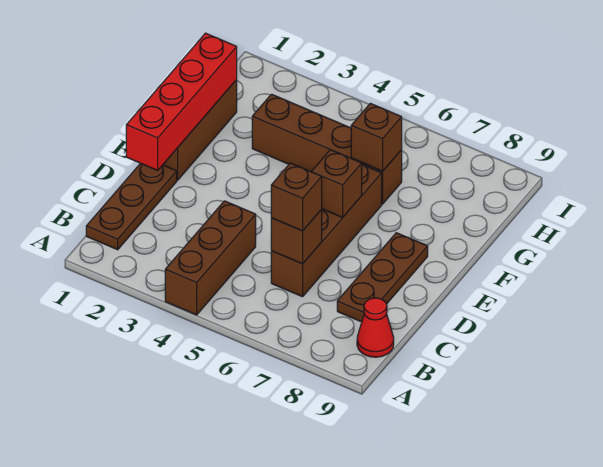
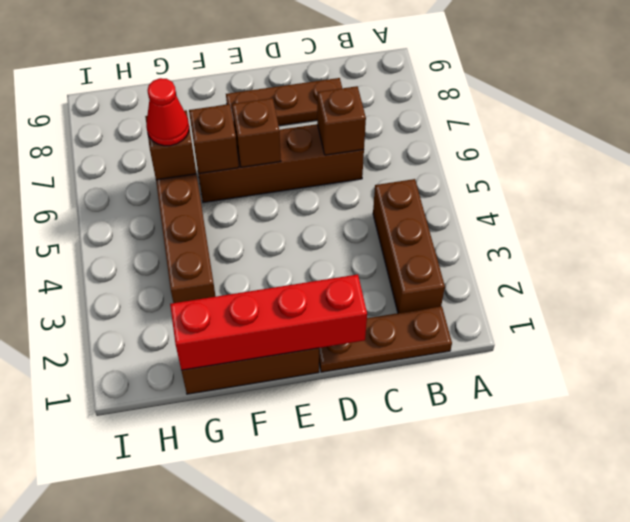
brown brick A4:C4 level 1 -> brown brick B2:B4 level 1
red cone B9 level 1 -> red cone G6 level 3
brown brick C6 level 3 -> brown brick F6 level 2

